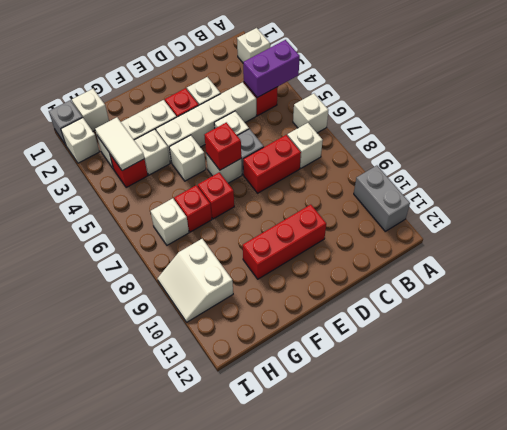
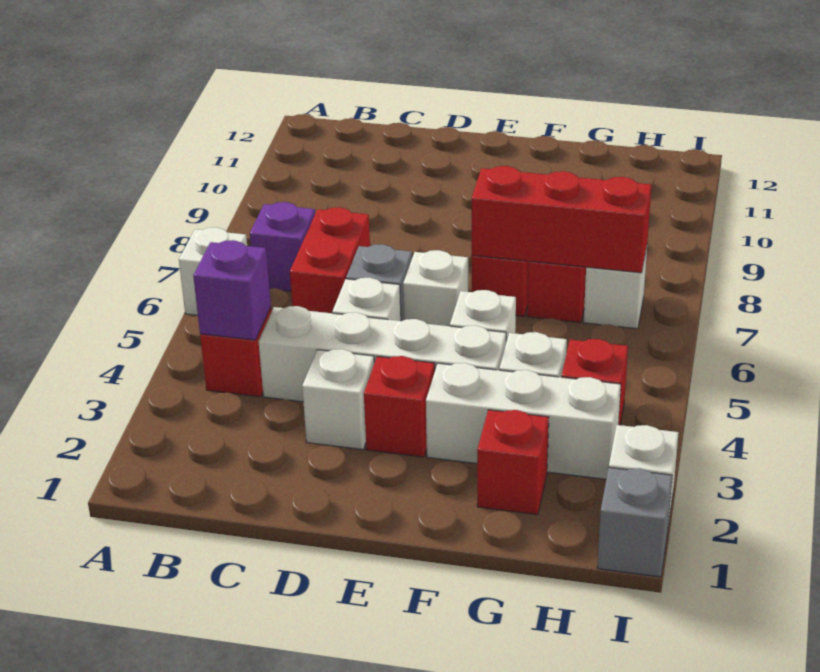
white brick A2 level 1 -> none
purple brick A4:B4 level 2 -> purple brick B4 level 2
grey brick A10:A11 level 1 -> none
white brick B7 level 1 -> purple brick B7 level 1
red brick C7:D7 level 1 -> red brick C6:C7 level 1
red brick D10:F10 level 1 -> red brick F7:H7 level 2
red brick E6 level 2 -> red brick G2 level 1
white brick H1 level 1 -> none
white tile H3:H4 level 2 -> none
white slope H9:I10 level 1 top H -> none

